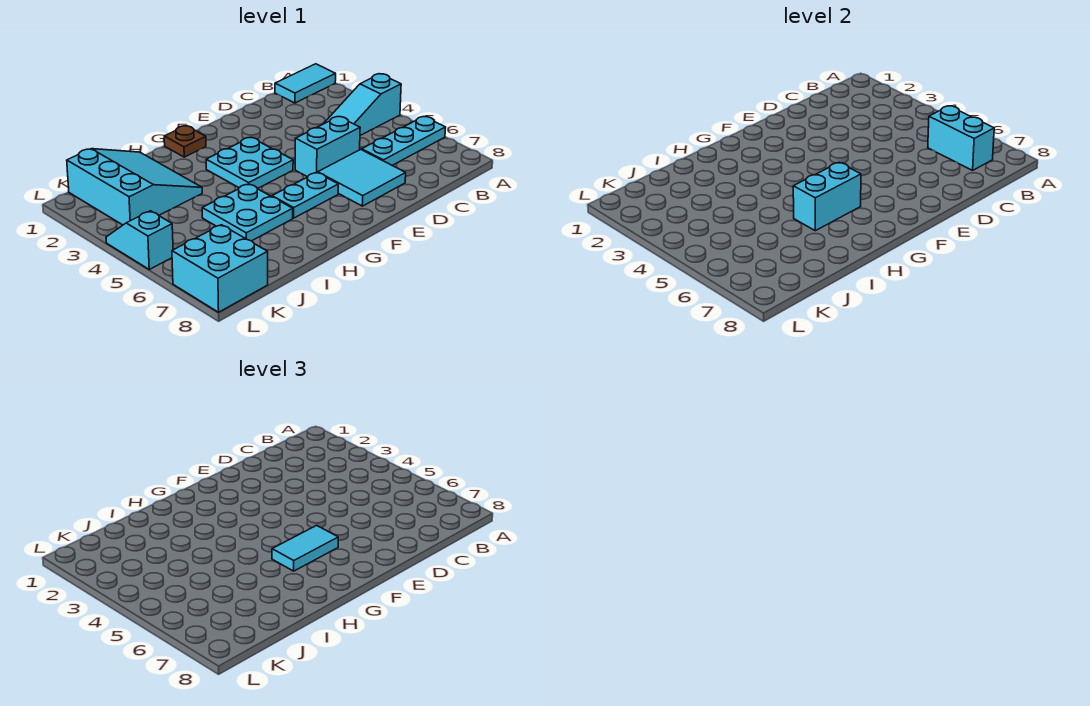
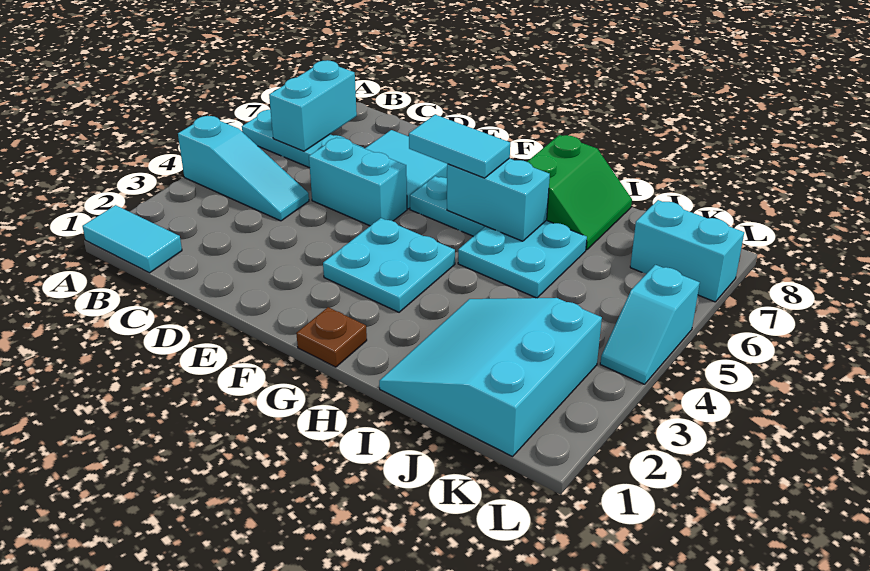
none -> green slope H7:I8 level 1 top H
cyan brick K7:L8 level 1 -> cyan brick K7:L7 level 1

